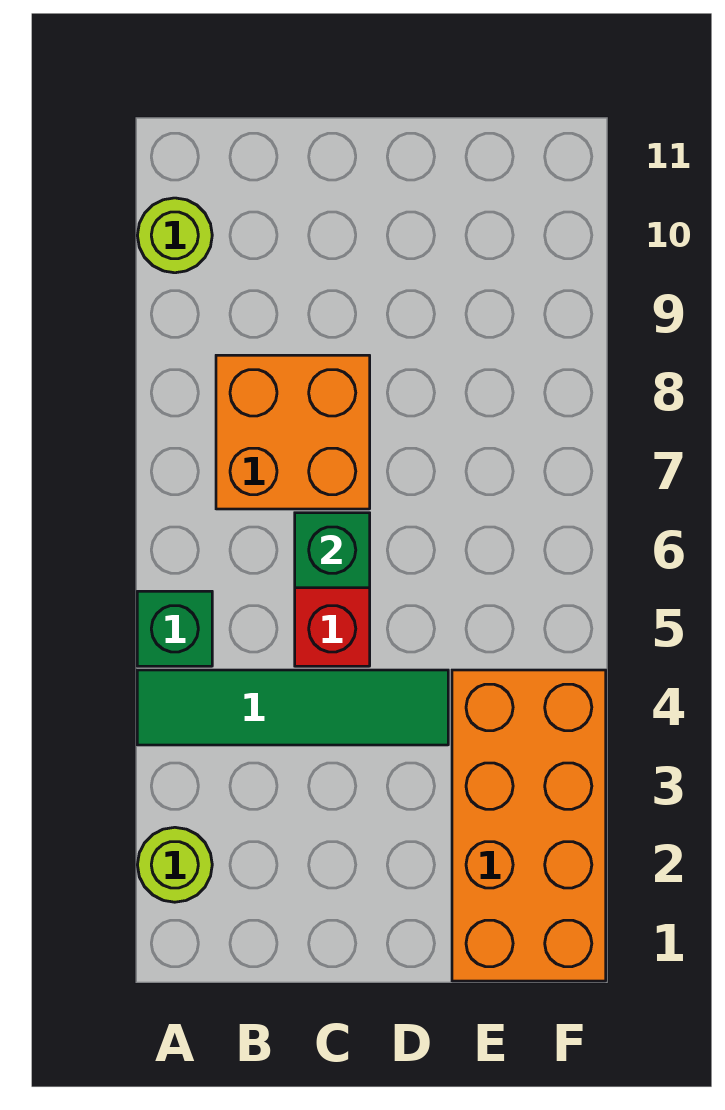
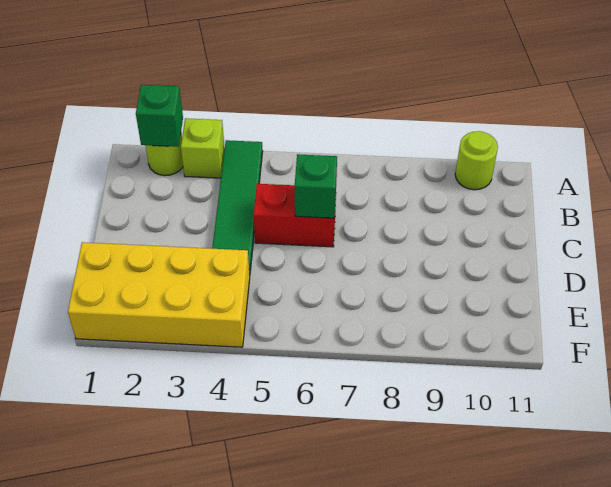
none -> lime brick A3 level 1
green brick A5 level 1 -> green brick A2 level 2
orange brick B7:C8 level 1 -> none
orange brick E1:F4 level 1 -> yellow brick E1:F4 level 1

